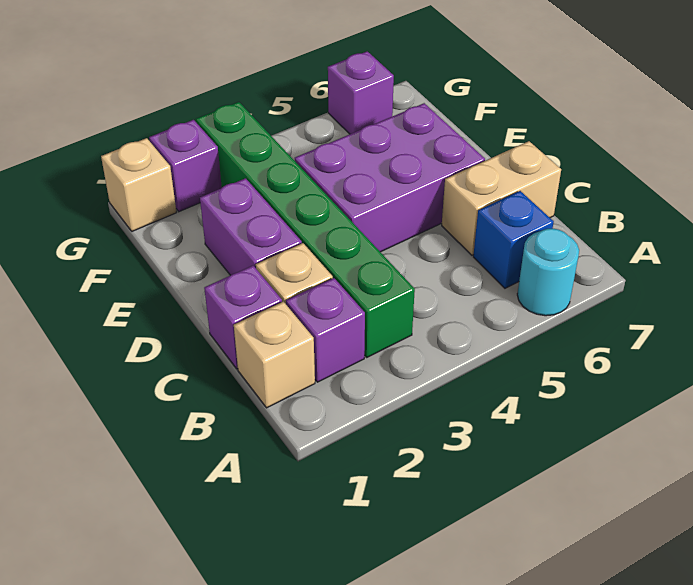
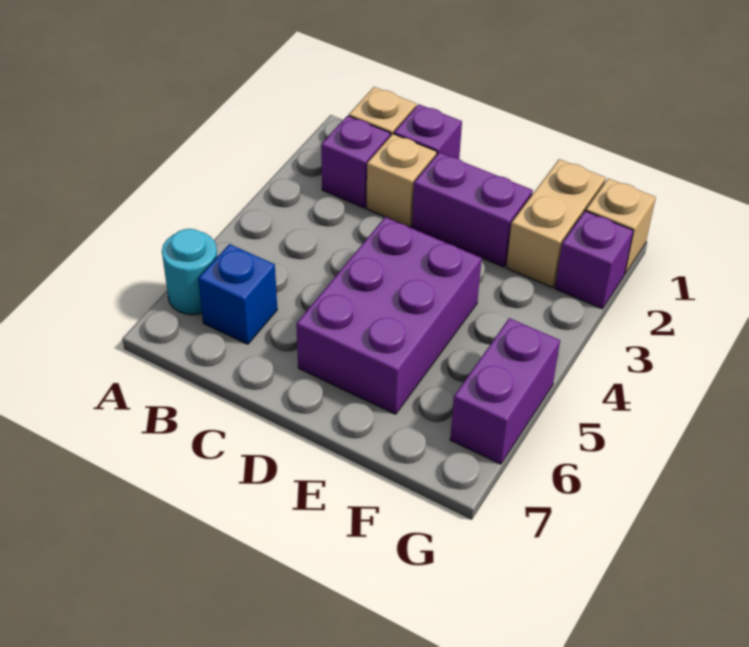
green brick B3:G3 level 1 -> none
tan brick C6:C7 level 1 -> tan brick F1:F2 level 1
purple brick G6 level 1 -> purple brick G5:G6 level 1

